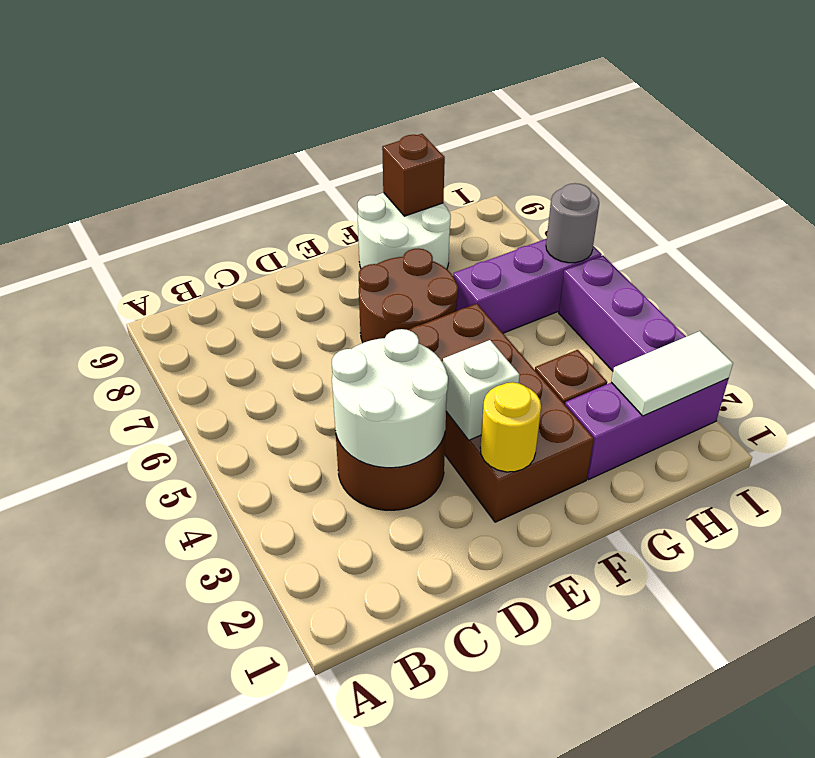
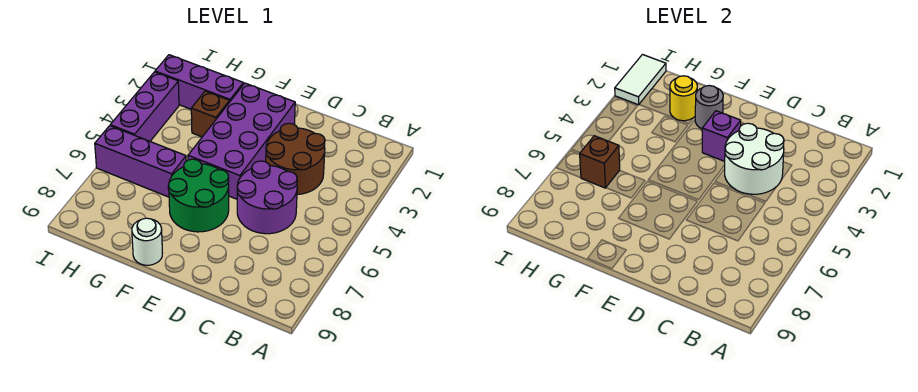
none -> purple round brick C5:D6 level 1
brown brick E2:F5 level 1 -> purple brick E2:F5 level 1
yellow round brick E2 level 2 -> yellow round brick G2 level 2
white brick E3 level 2 -> purple brick E3 level 2
brown round brick E6:F7 level 1 -> green round brick E6:F7 level 1
white round brick F8:G9 level 1 -> white round brick F9 level 1
brown brick G9 level 2 -> brown brick H6 level 2
white tile H2:I2 level 2 -> white tile I1:I2 level 2
grey round brick I6 level 2 -> grey round brick F2 level 2

